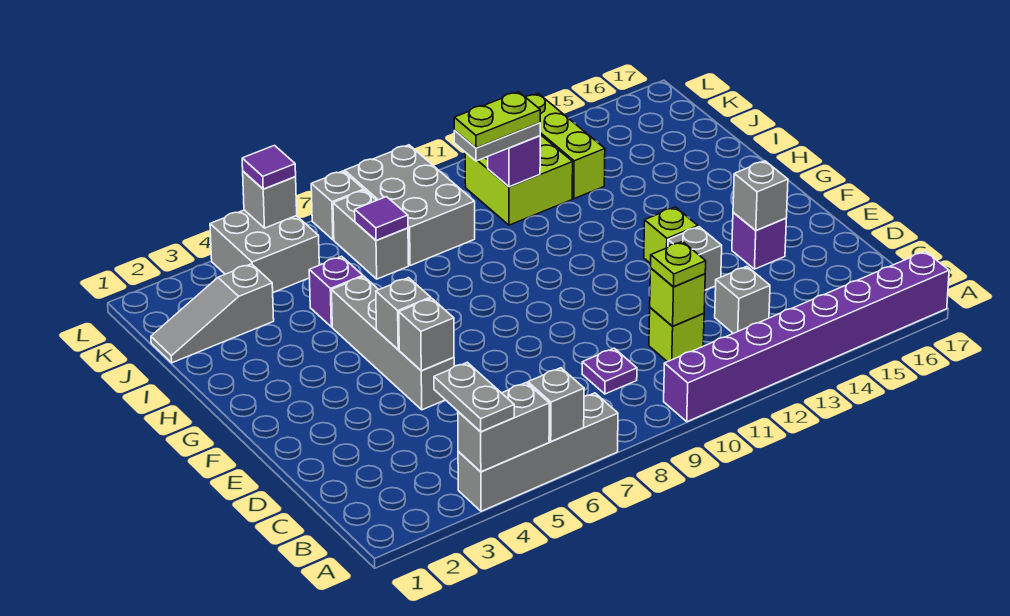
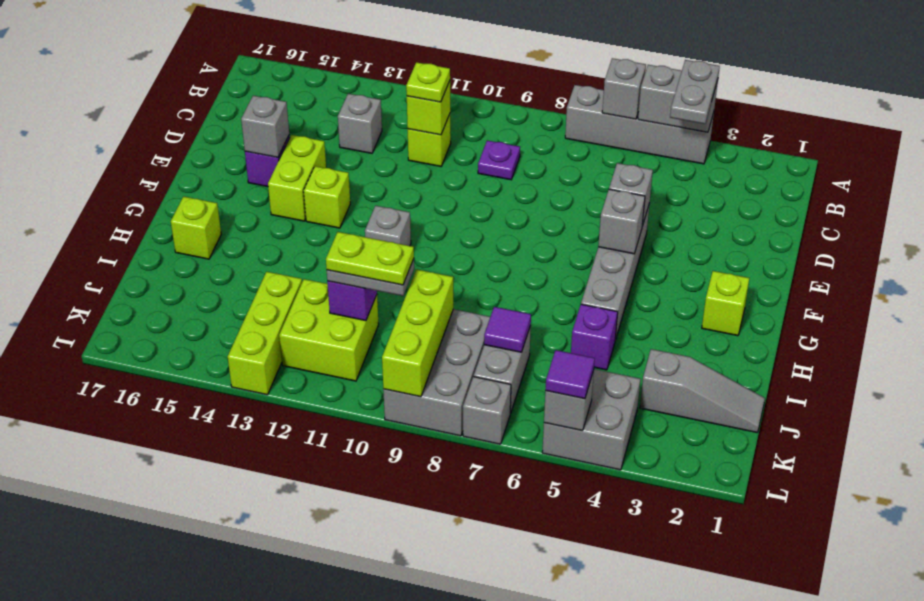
purple brick A10:A17 level 1 -> none
grey brick E13 level 1 -> grey brick G11 level 1
none -> lime brick E14:F14 level 1
none -> lime brick G2 level 1
none -> lime brick H16 level 1
none -> lime brick J9:L9 level 2

